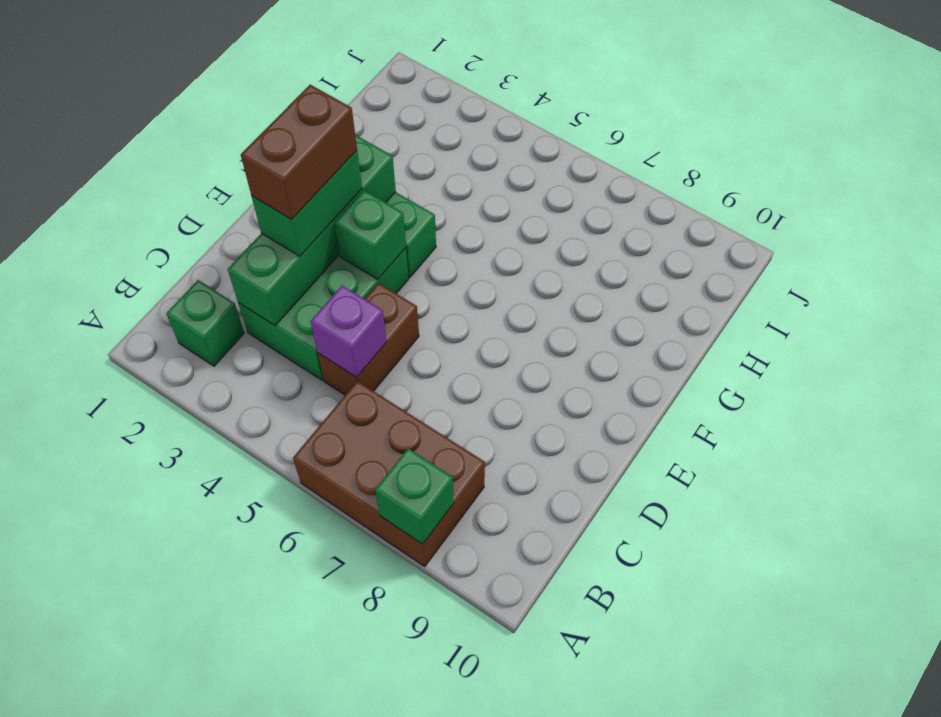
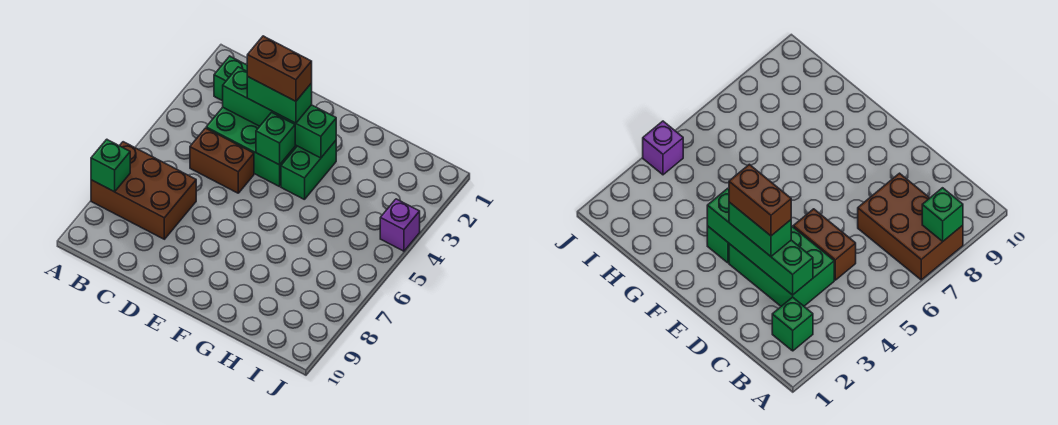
brown brick A6:B8 level 1 -> brown brick A7:C8 level 1
purple brick C5 level 2 -> purple brick J4 level 1

